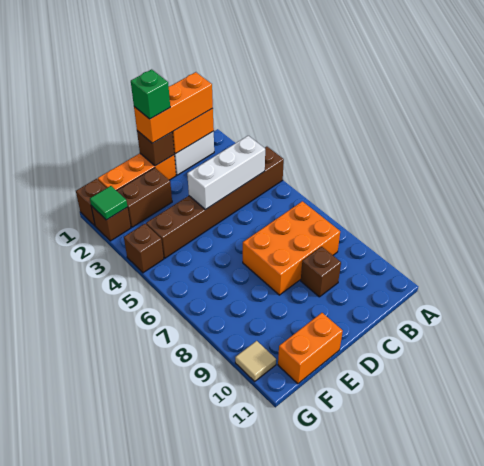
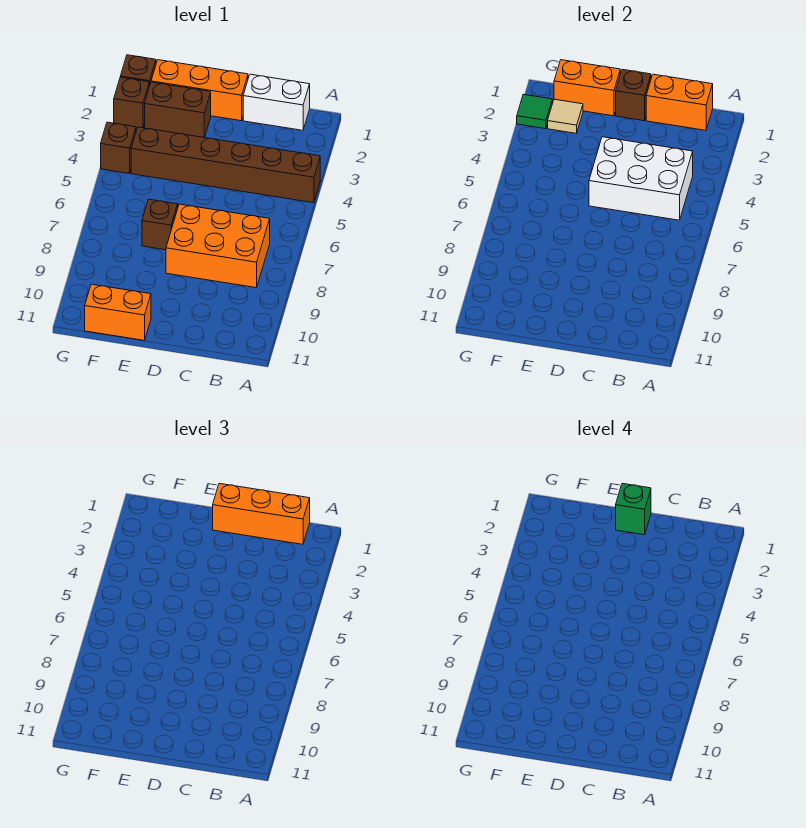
white brick B4:D4 level 2 -> white brick B4:D5 level 2
brown brick C9 level 1 -> brown brick E7 level 1
none -> orange brick E1:F1 level 2
tan tile G10 level 1 -> tan tile F2 level 2

